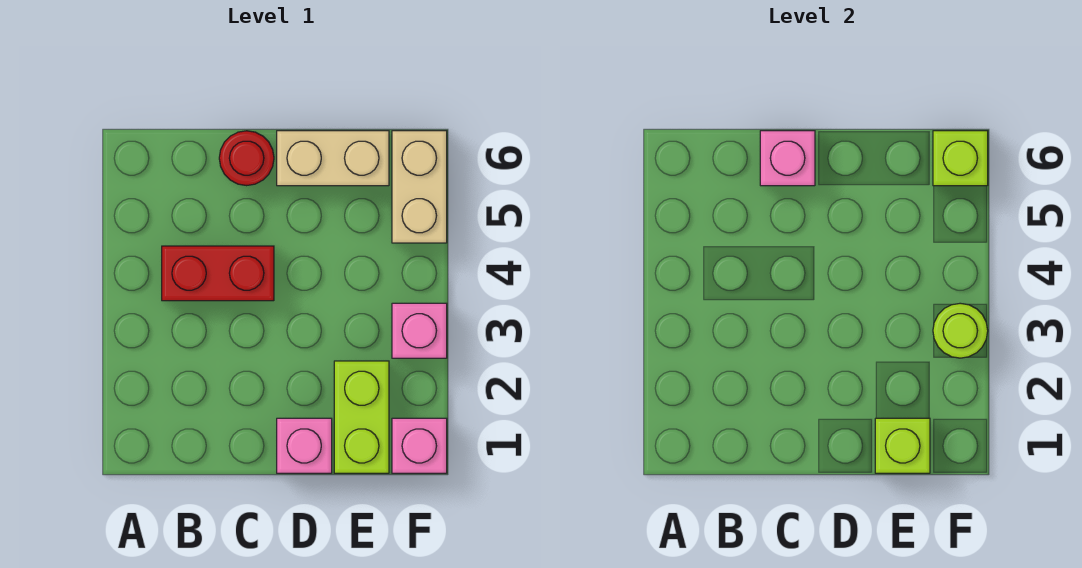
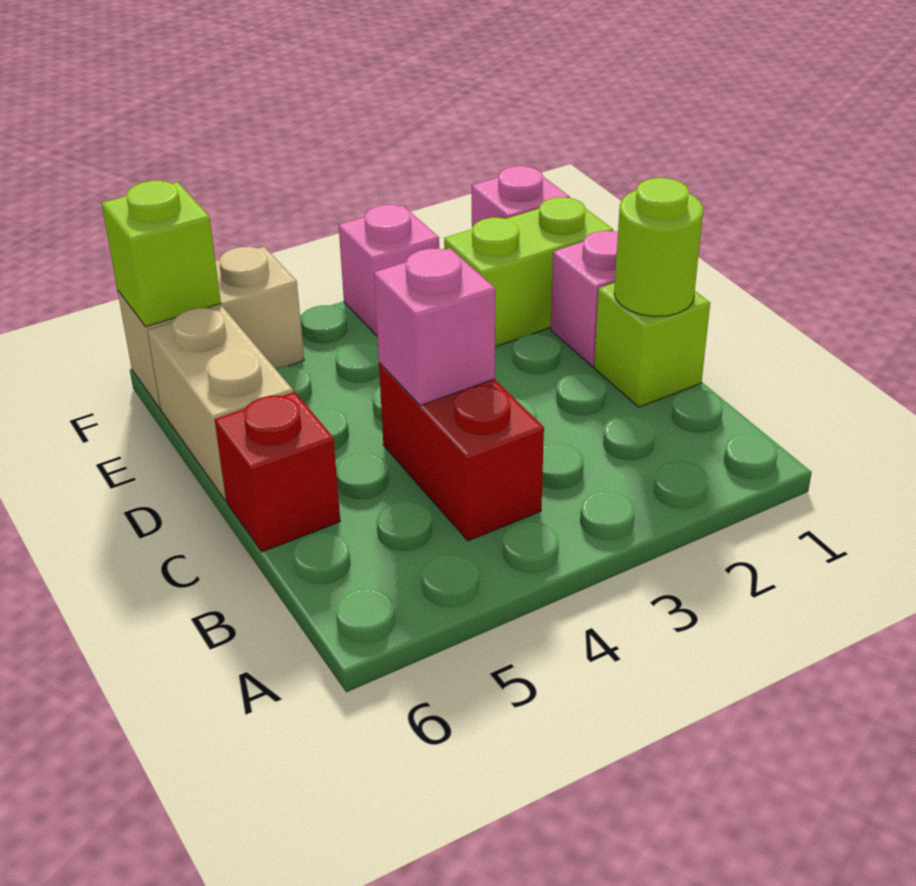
red round brick C6 level 1 -> red brick C6 level 1
pink brick C6 level 2 -> pink brick C4 level 2
lime brick E1 level 2 -> lime brick C1 level 1
lime round brick F3 level 2 -> lime round brick C1 level 2

